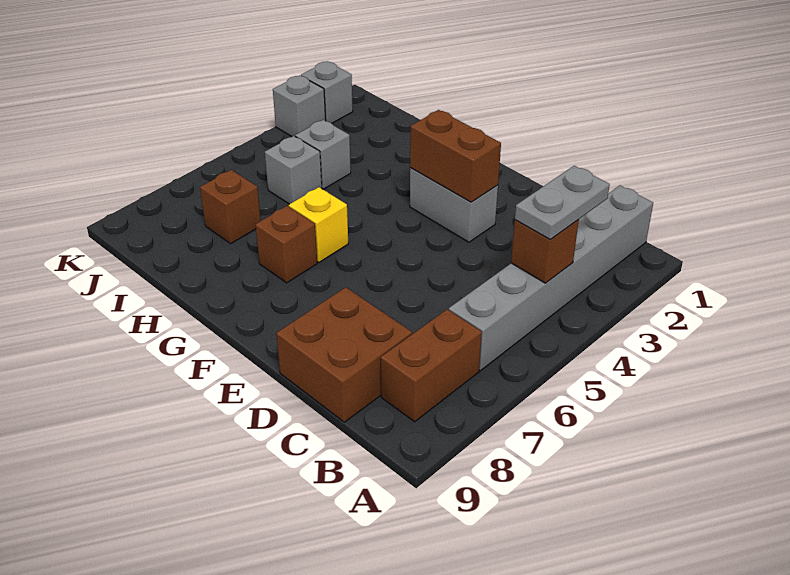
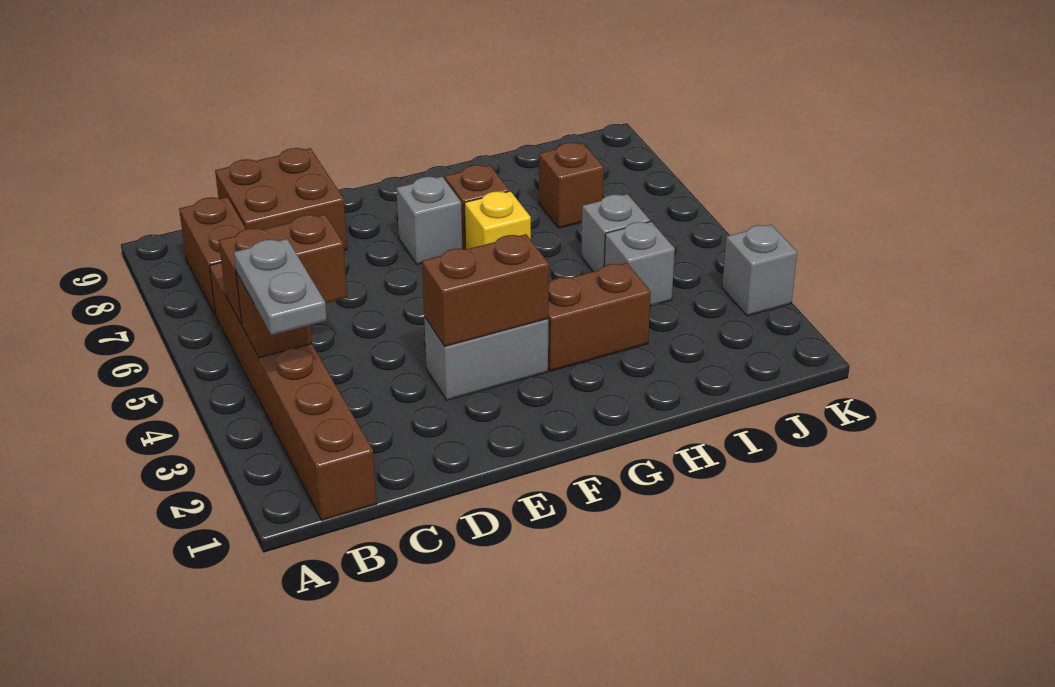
grey brick B1:B6 level 1 -> brown brick B1:B6 level 1
none -> brown brick B5:C5 level 2
none -> brown brick G3:H3 level 1
grey brick K2 level 1 -> grey brick F7 level 1

